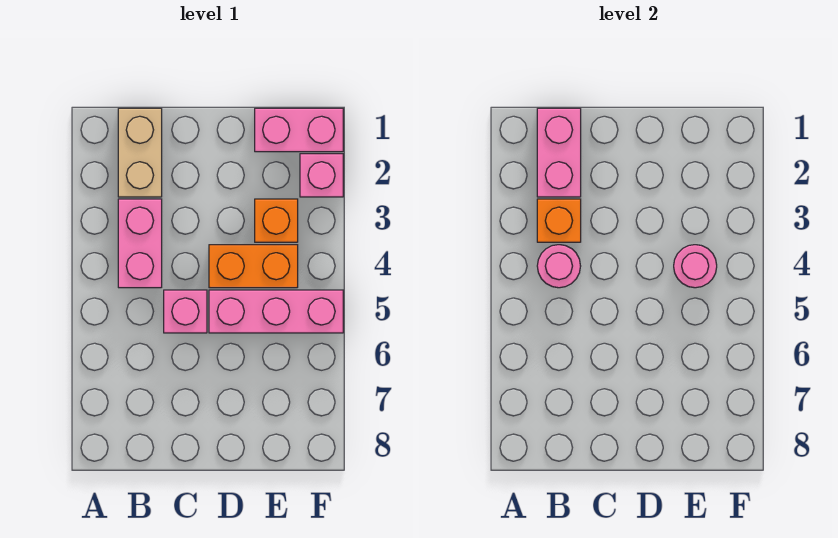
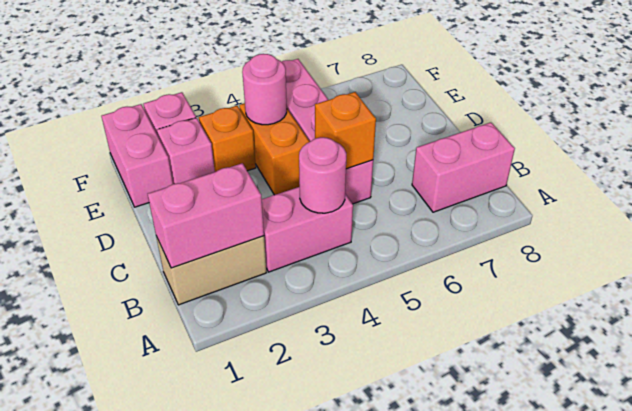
orange brick B3 level 2 -> orange brick C5 level 2
none -> pink brick B7:B8 level 1
none -> pink brick E2 level 1

